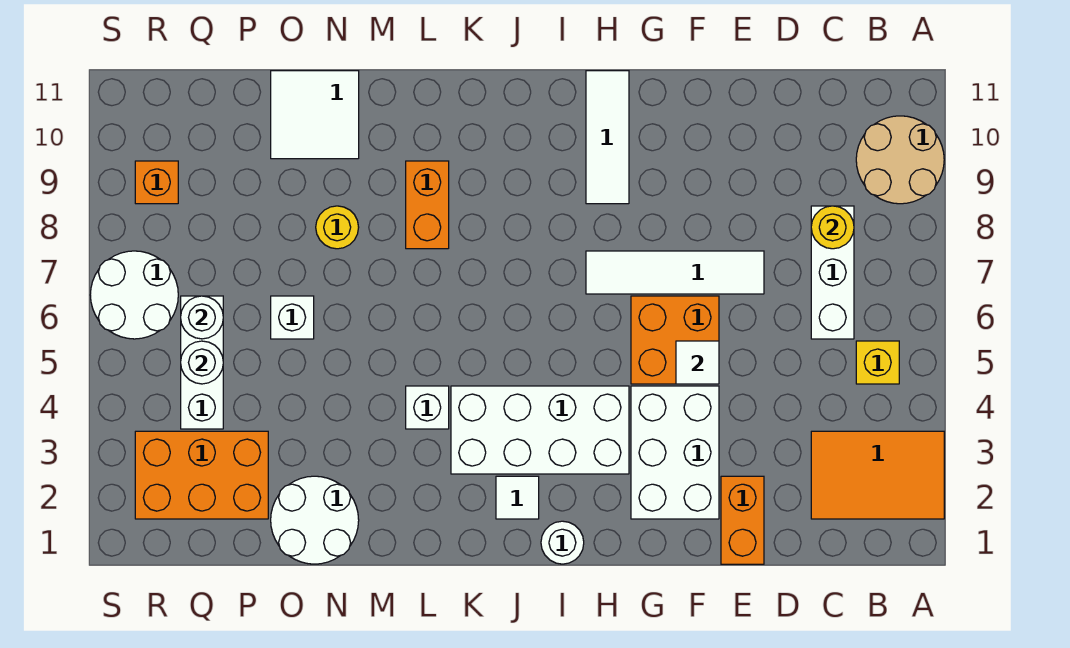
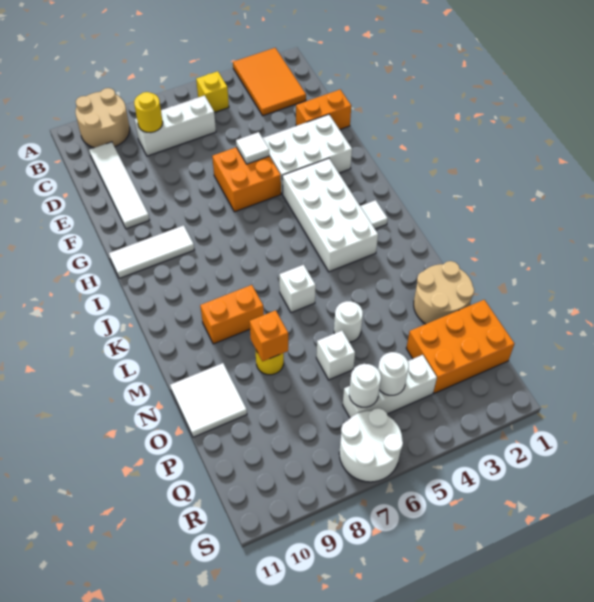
white tile E7:H7 level 1 -> white tile C10:F10 level 1
white round brick I1 level 1 -> white round brick N5 level 1
white brick L4 level 1 -> white brick L6 level 1
white round brick N1:O2 level 1 -> tan round brick N1:O2 level 1
orange brick P2:R3 level 1 -> orange brick P1:Q3 level 1
orange brick R9 level 1 -> orange brick N8 level 2

